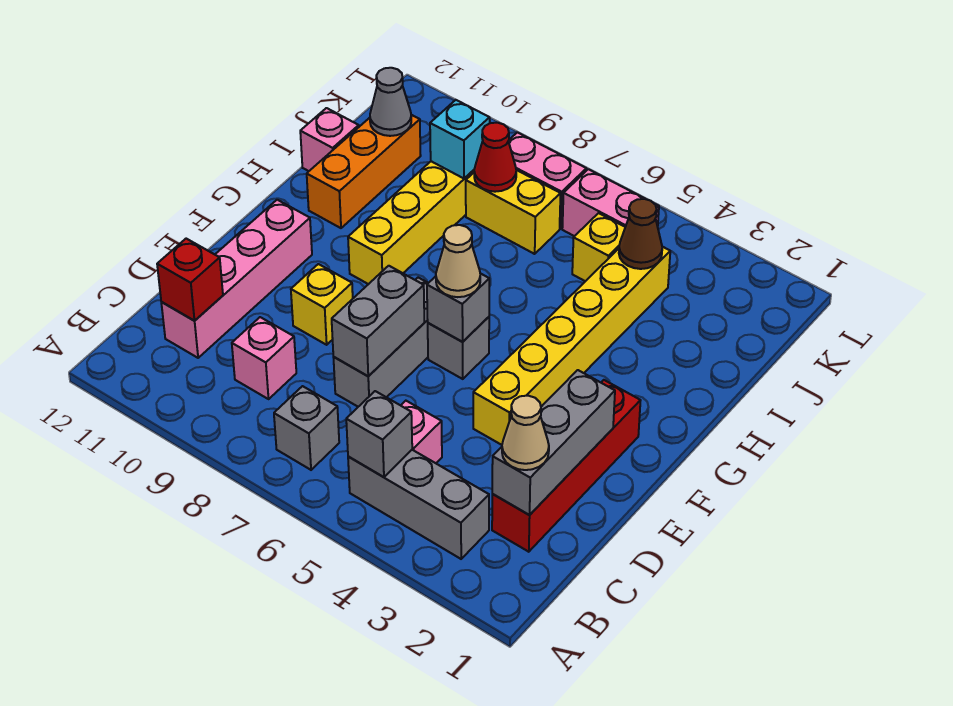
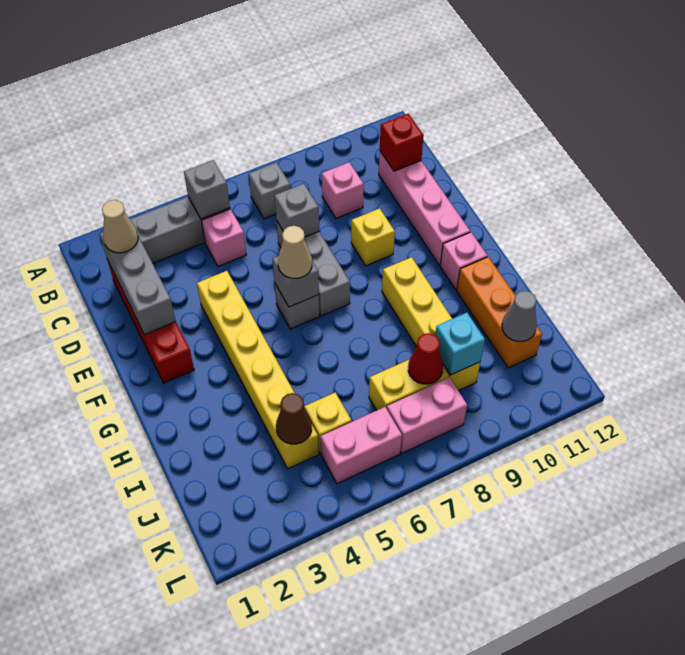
grey brick D7:E7 level 2 -> grey brick D7 level 2
pink brick I12 level 1 -> pink brick G11 level 1

